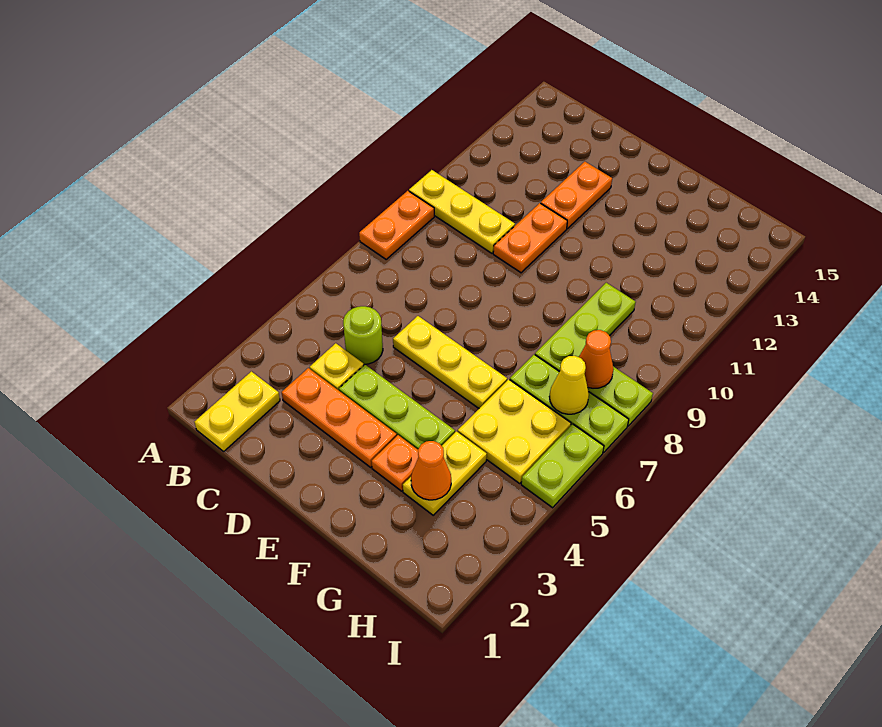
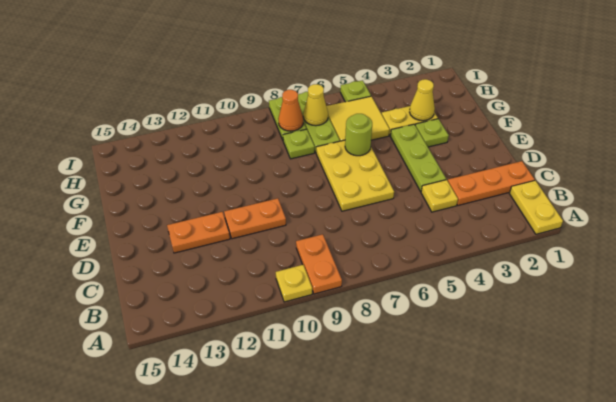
orange plate A8:A9 level 1 -> orange plate A9:B9 level 1
yellow plate A10:C10 level 1 -> yellow plate A10 level 1
yellow plate B1:B2 level 1 -> yellow plate A1:B1 level 1
orange plate C3:E3 level 1 -> orange plate C1:C3 level 1
lime round brick C5 level 1 -> lime round brick F6 level 2
yellow plate D6:F6 level 1 -> yellow plate D6:F7 level 1
orange plate F3 level 1 -> lime plate F3 level 1
orange cone G3 level 2 -> yellow cone G3 level 2
yellow plate G5:H6 level 1 -> yellow tile G5:H6 level 1
lime plate G8:G10 level 1 -> lime plate G8 level 1
lime plate I5:I6 level 1 -> lime plate I5 level 1

